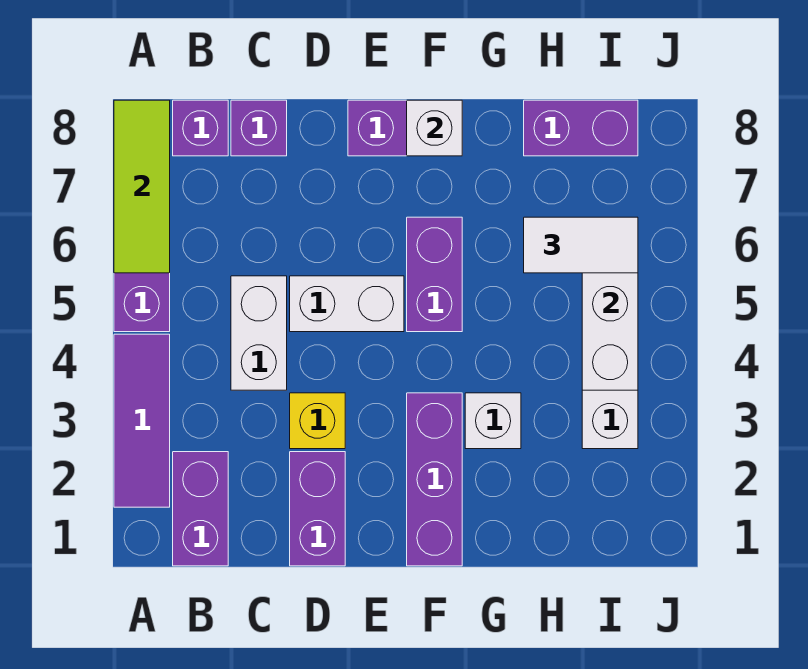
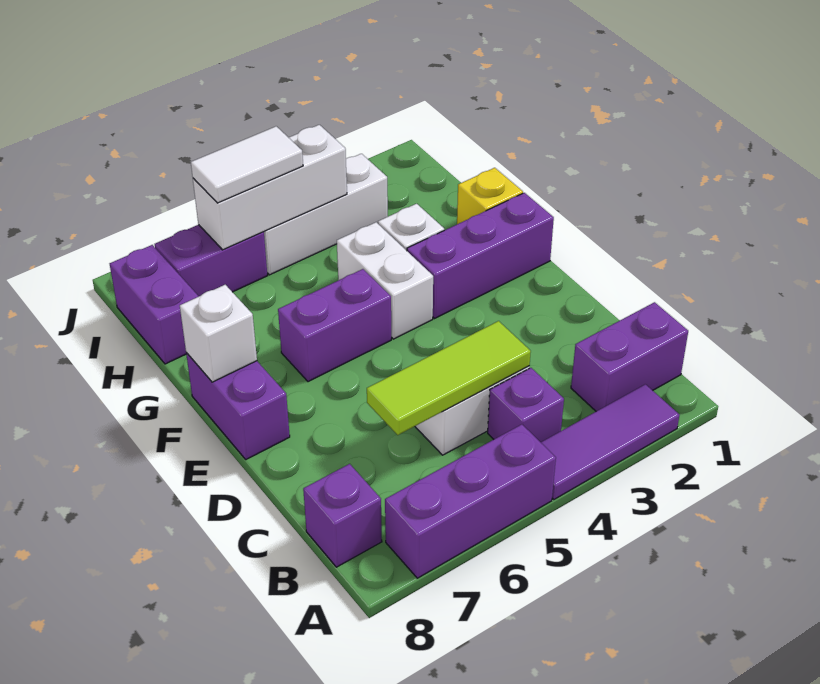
lime tile A6:A8 level 2 -> lime tile C4:C6 level 2
purple brick C8 level 1 -> purple brick B4 level 1
purple brick D1:D2 level 1 -> purple brick I6:I7 level 1
yellow brick D3 level 1 -> yellow brick G1 level 1
white brick D5:E5 level 1 -> white brick F4:G4 level 1
white tile H6:I6 level 3 -> white tile I5:I6 level 3

